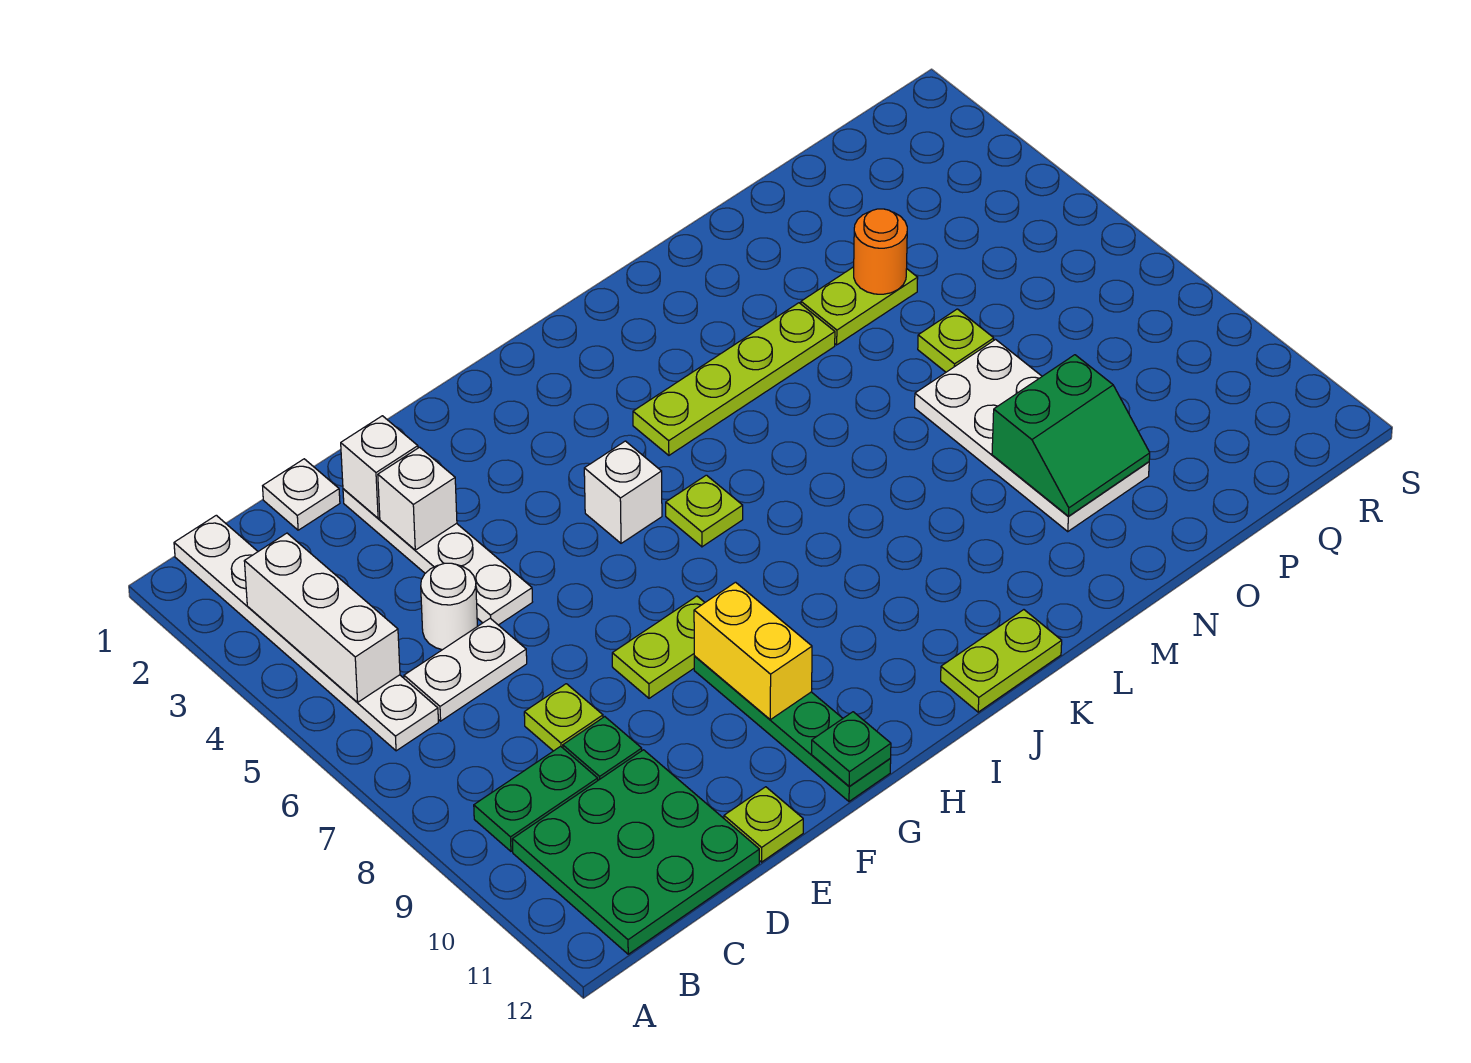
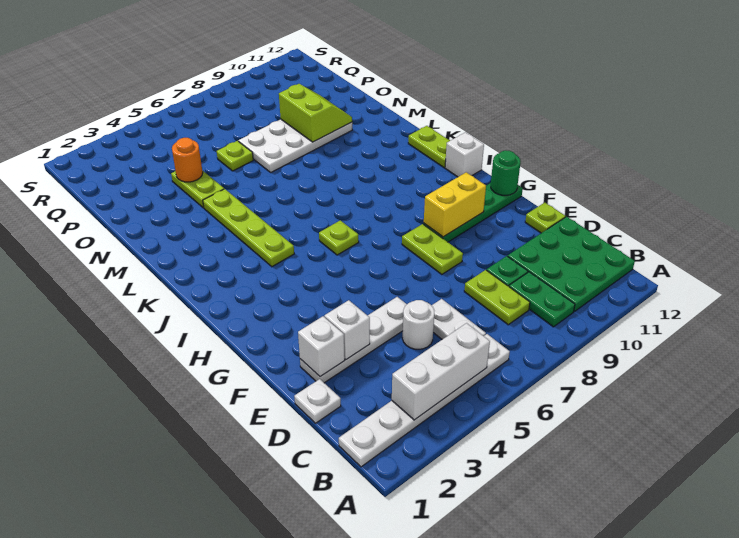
lime plate D8 level 1 -> lime plate C8:D8 level 1
green plate G12 level 2 -> green round brick G12 level 2
white brick H5 level 1 -> white brick I12 level 1
green slope N9:O10 level 2 top 9 -> lime slope N9:O10 level 2 top 9

